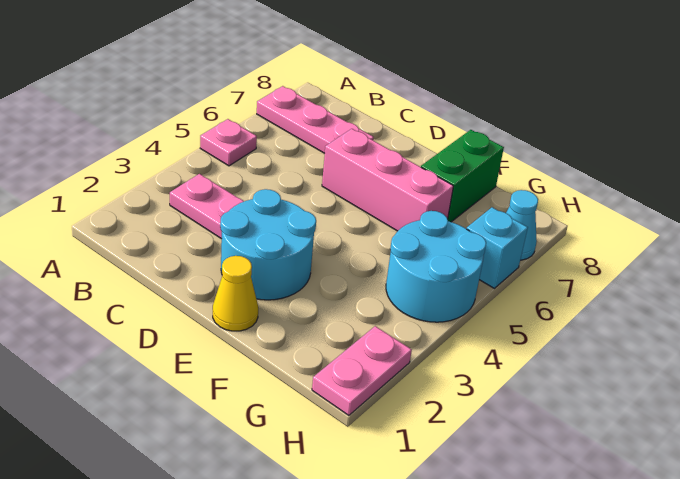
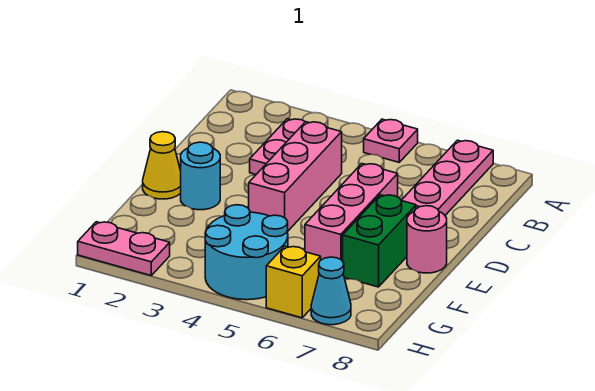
none -> pink brick C4:E4 level 1
cyan round brick D2:E3 level 1 -> cyan round brick E2 level 1
none -> pink round brick E8 level 1
green brick F7:F8 level 1 -> green brick E7:F7 level 1
cyan brick H6 level 1 -> yellow brick H6 level 1

